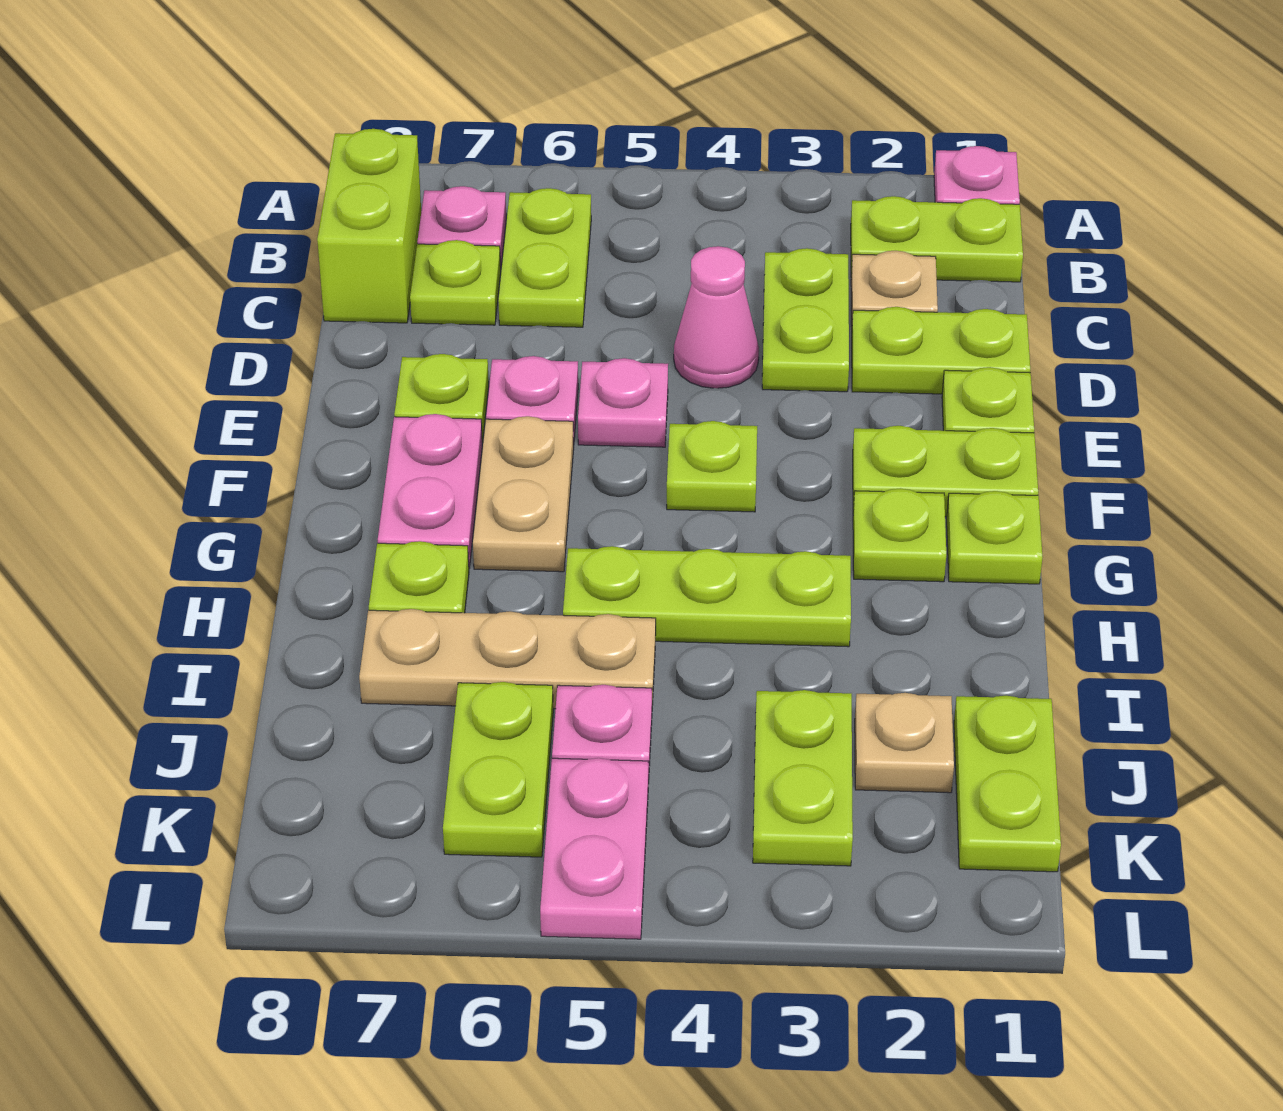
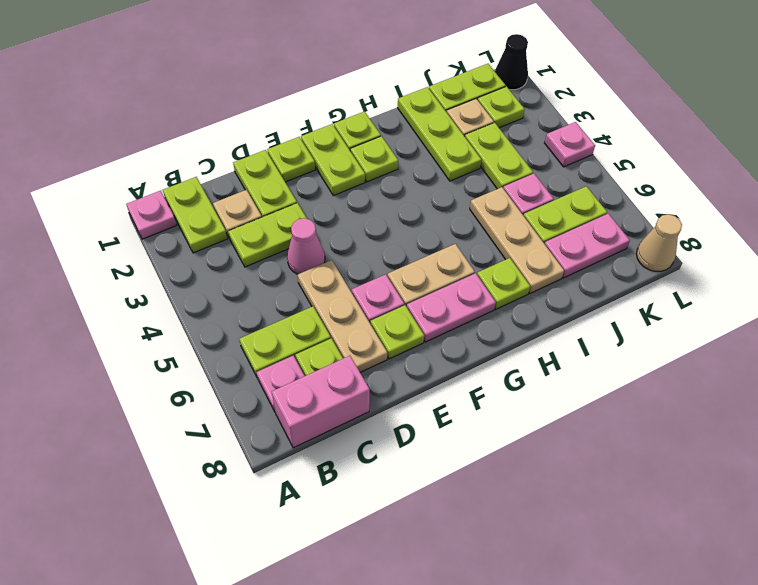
lime brick B8:C8 level 1 -> pink brick B8:C8 level 1
none -> tan plate D5:D7 level 1
pink plate E5 level 1 -> pink plate L4 level 1
lime plate F4 level 1 -> lime plate K2 level 1
lime plate H3:H5 level 1 -> lime plate I1:I3 level 1
lime plate J3:K3 level 1 -> lime plate J3:J4 level 1
pink plate K5:L5 level 1 -> pink plate J7:K7 level 1
none -> black cone L1 level 1
none -> tan cone L8 level 1

